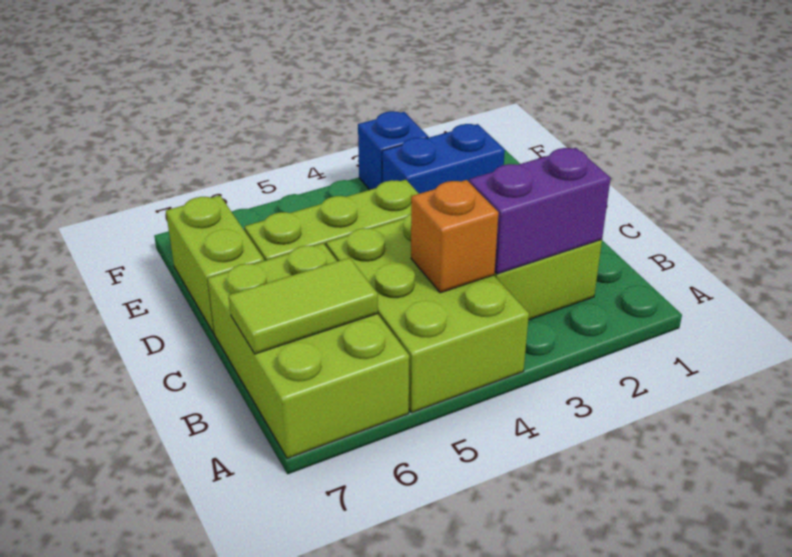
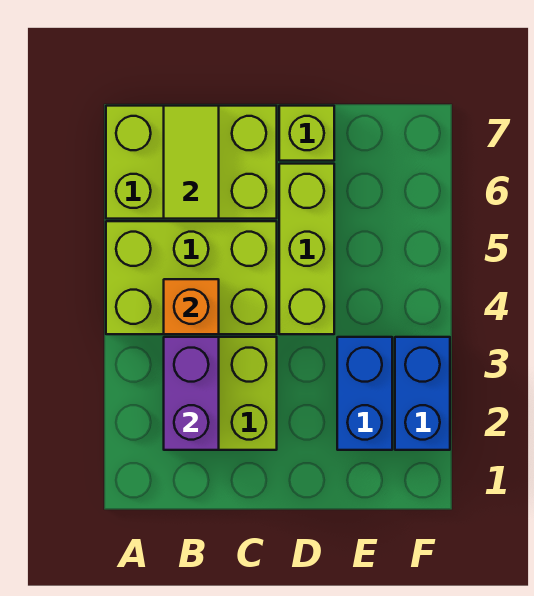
lime brick D7:E7 level 1 -> lime brick D7 level 1
blue brick F3 level 1 -> blue brick F2:F3 level 1

